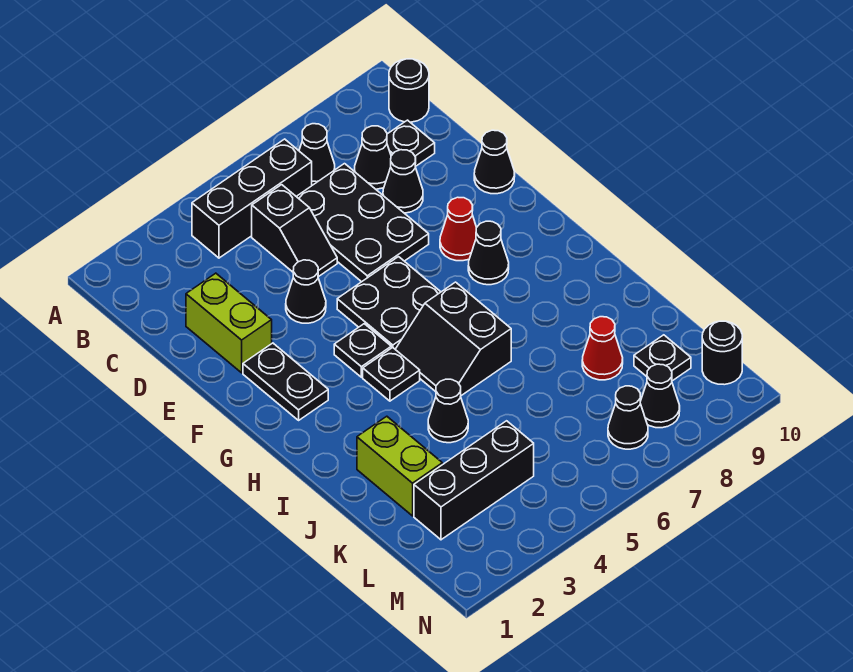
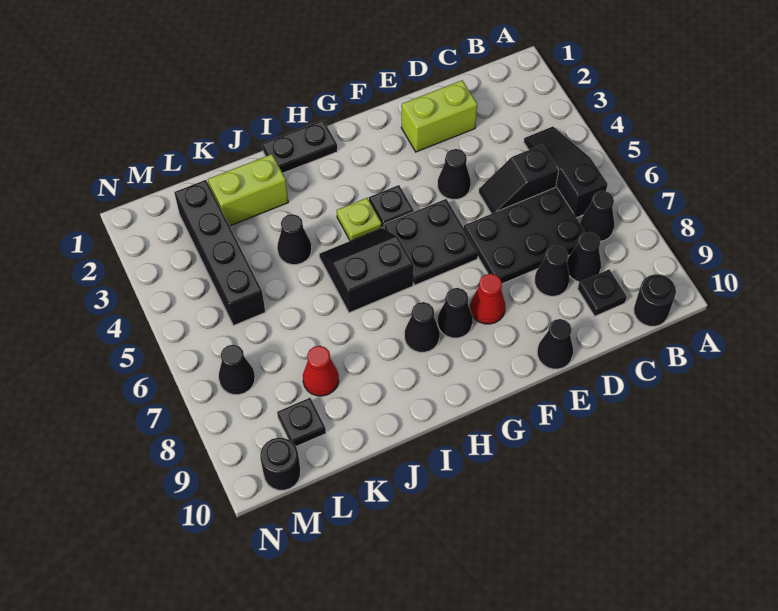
black brick B4:B6 level 1 -> black slope B4:B6 level 1 top 6
black plate F2:G2 level 1 -> black plate H1:I1 level 1
black plate H4 level 1 -> lime plate H4 level 1
black brick L2:L4 level 1 -> black brick L2:L5 level 1
black cone M8 level 1 -> black cone H8 level 1

